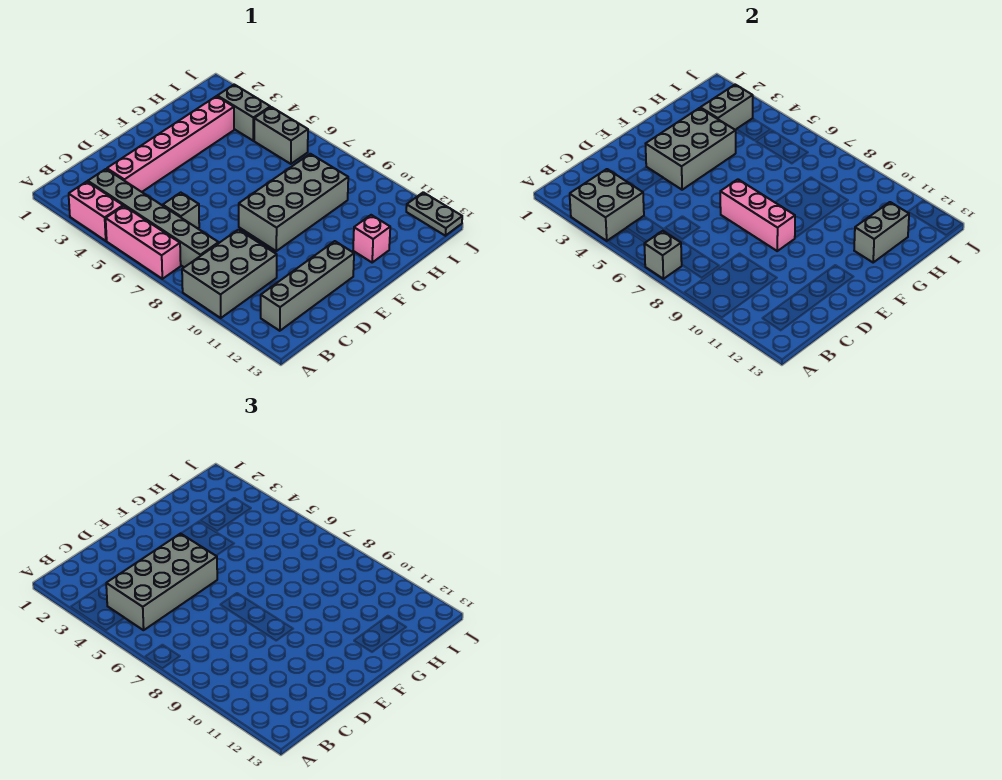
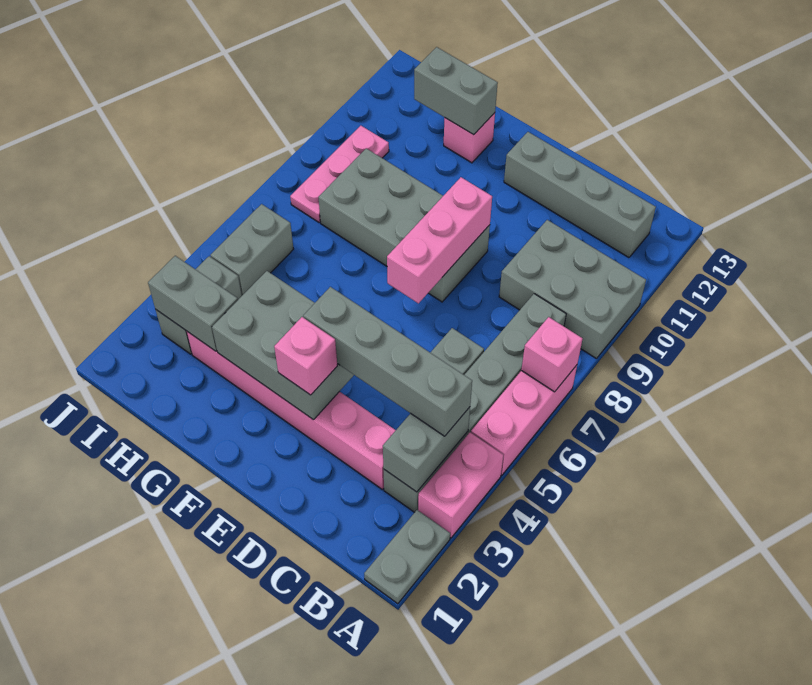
grey brick A3:B4 level 2 -> grey brick B3:B4 level 2
grey brick A7 level 2 -> pink brick A7 level 2
grey brick B4:E5 level 3 -> grey brick B4:E4 level 3
none -> pink brick E3 level 3
none -> pink plate I8:I10 level 1
grey plate J12:J13 level 1 -> grey plate A1:A2 level 1

